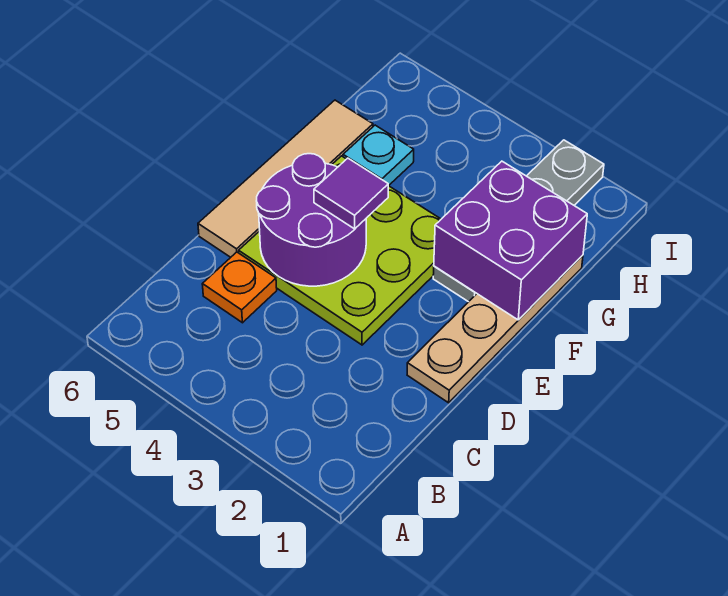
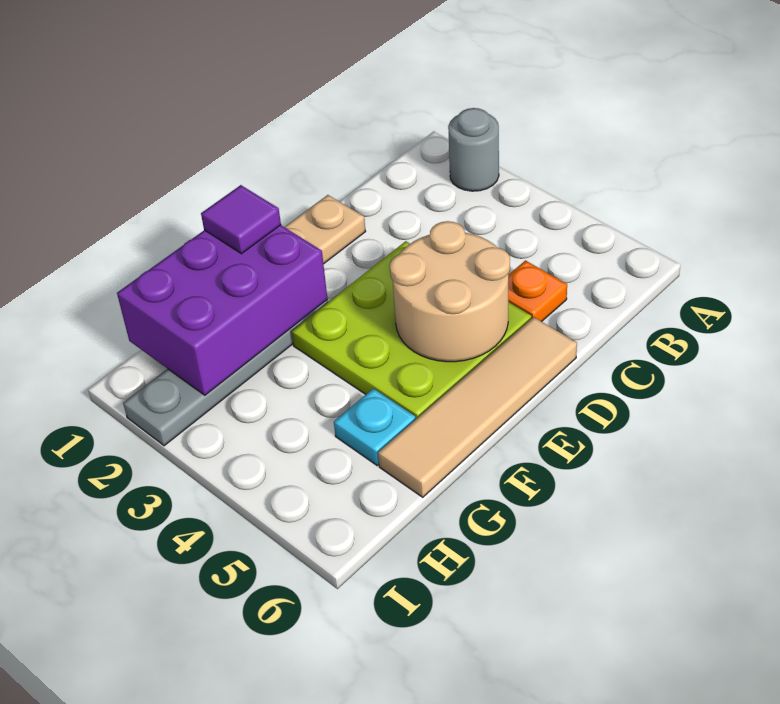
none -> grey round brick A2 level 1
purple round brick D4:E5 level 2 -> tan round brick D4:E5 level 2
purple tile E4 level 3 -> purple tile F1 level 3
purple brick F1:G2 level 2 -> purple brick F1:H2 level 2

